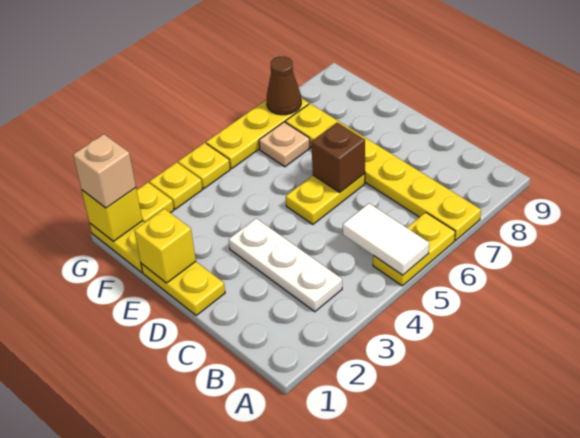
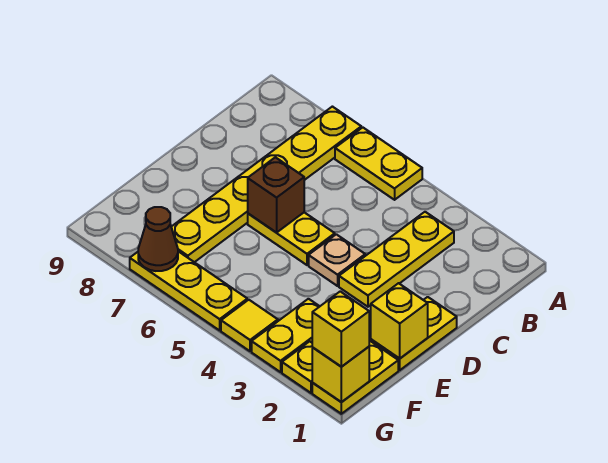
white tile A5:B5 level 2 -> none
white plate B3:D3 level 1 -> yellow plate B3:D3 level 1
tan plate F6 level 1 -> tan plate D4 level 1
tan brick G1 level 3 -> yellow brick G1 level 3
yellow plate G3 level 1 -> yellow plate F3:G3 level 1
yellow plate G4 level 1 -> yellow tile G4 level 1

